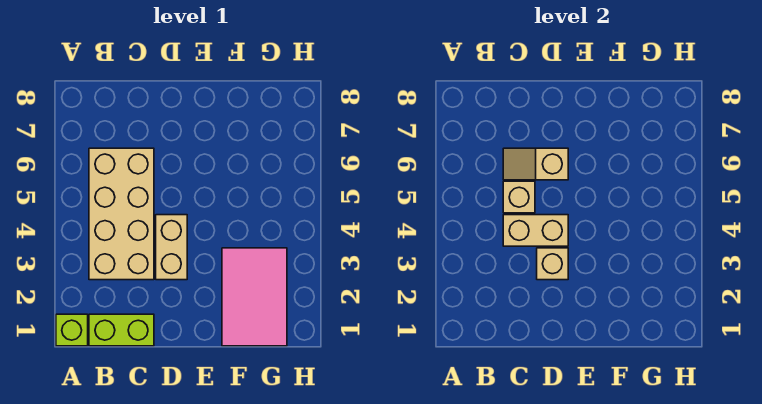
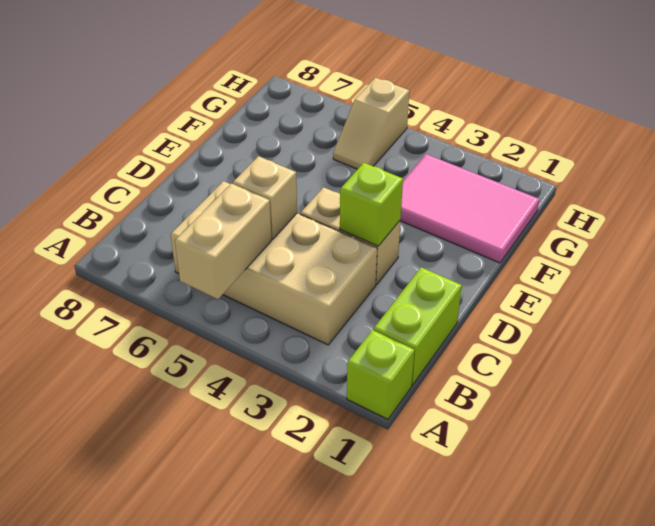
tan brick C4:D4 level 2 -> tan brick A5:B5 level 2
tan slope C6:D6 level 2 top D -> tan slope G5:H5 level 1 top H
tan brick D3 level 2 -> lime brick D3 level 2

